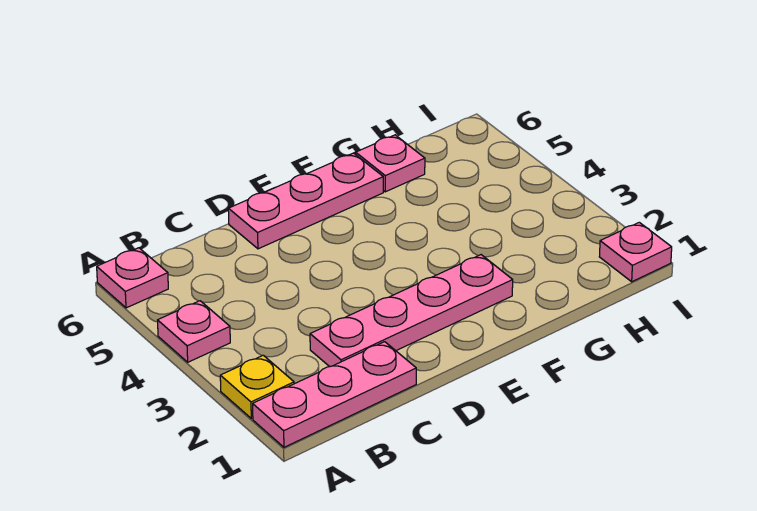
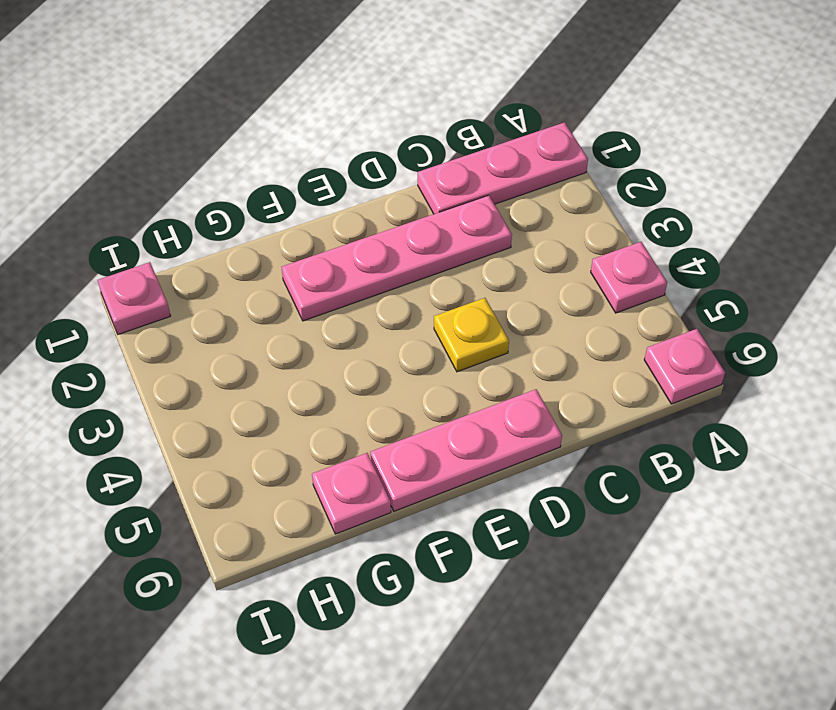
yellow plate A2 level 1 -> yellow plate D4 level 1

